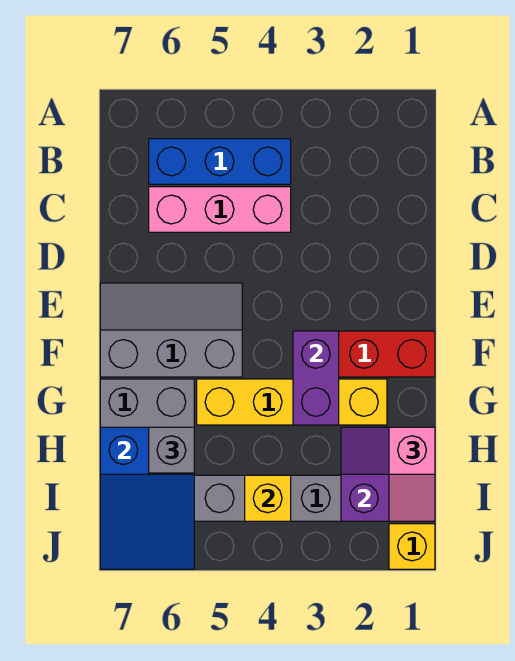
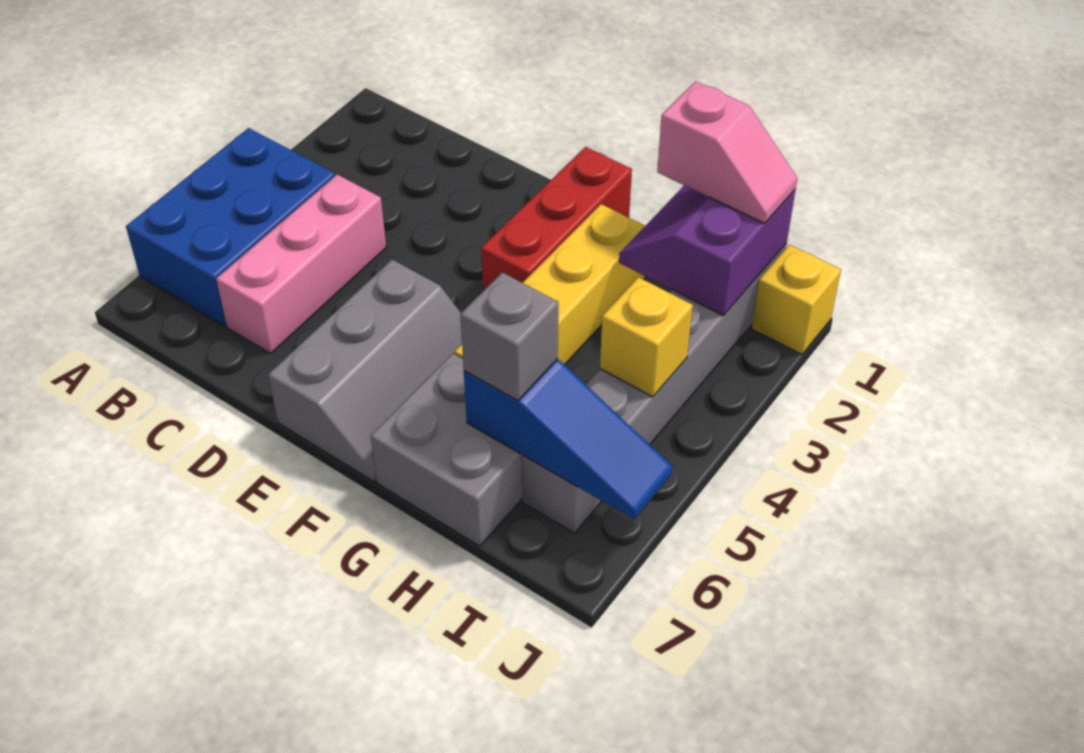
blue brick B4:B6 level 1 -> blue brick A4:B6 level 1
grey slope E5:F7 level 1 top F -> grey slope E5:F7 level 1 top E
purple brick F3:G3 level 2 -> none
blue slope H6:J7 level 2 top H -> blue slope H6:J6 level 2 top H

